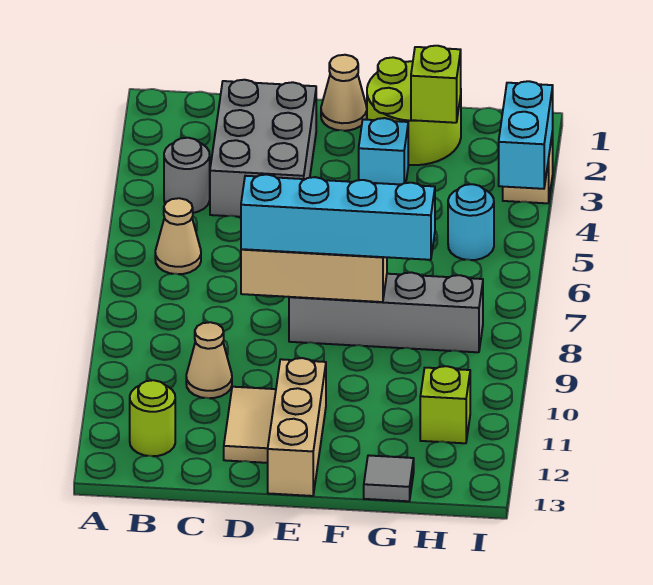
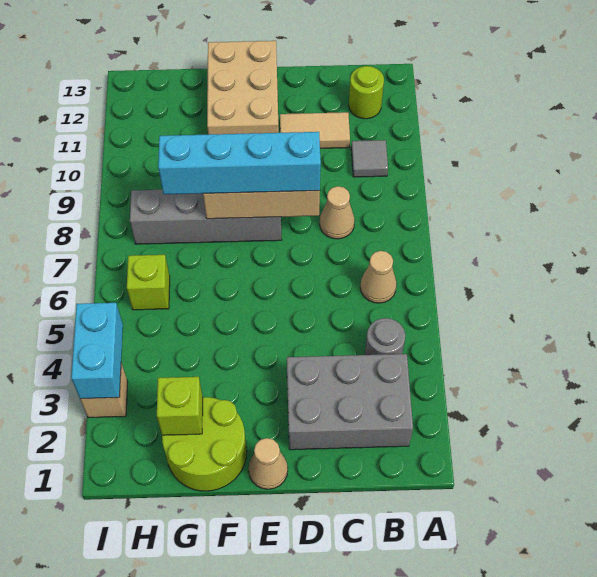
grey brick C2:D4 level 1 -> grey brick B2:D3 level 1
tan cone C10 level 1 -> tan cone C8 level 1
tan tile D11:D12 level 1 -> tan tile C11:D11 level 1
tan brick E11:E13 level 1 -> tan brick E11:F13 level 1
cyan brick F3 level 1 -> none
grey tile G13 level 1 -> grey tile B10 level 1
cyan round brick H5 level 1 -> none
lime brick H11 level 1 -> lime brick H6 level 1

